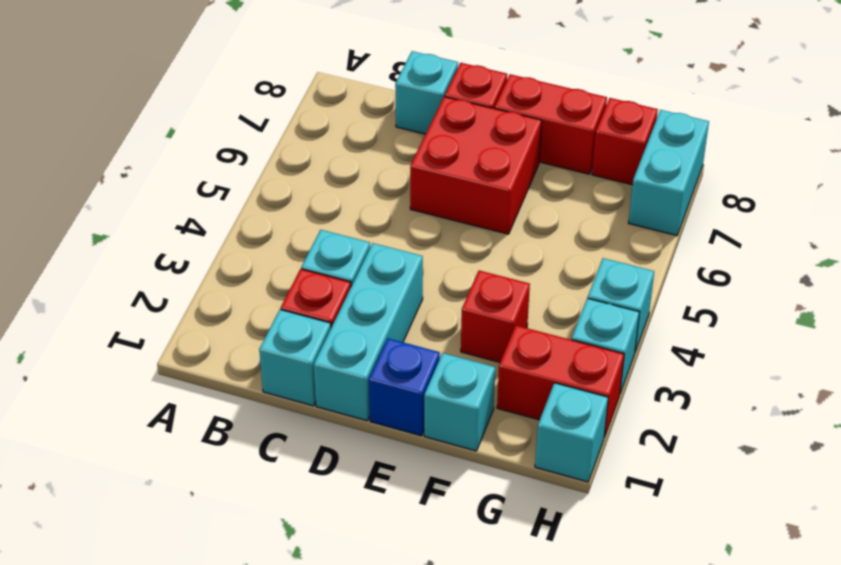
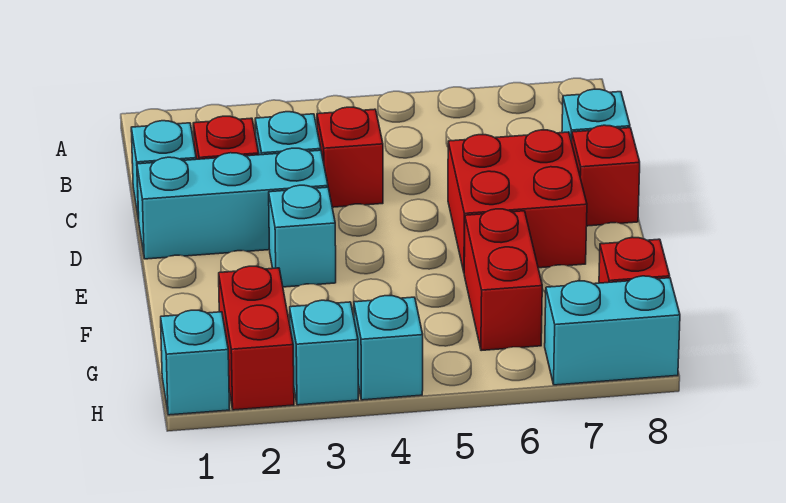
blue brick E1 level 1 -> none
red brick E8:F8 level 1 -> red brick F6:G6 level 1
cyan brick F1 level 1 -> cyan brick E3 level 1
red brick F3 level 1 -> red brick C4 level 1

